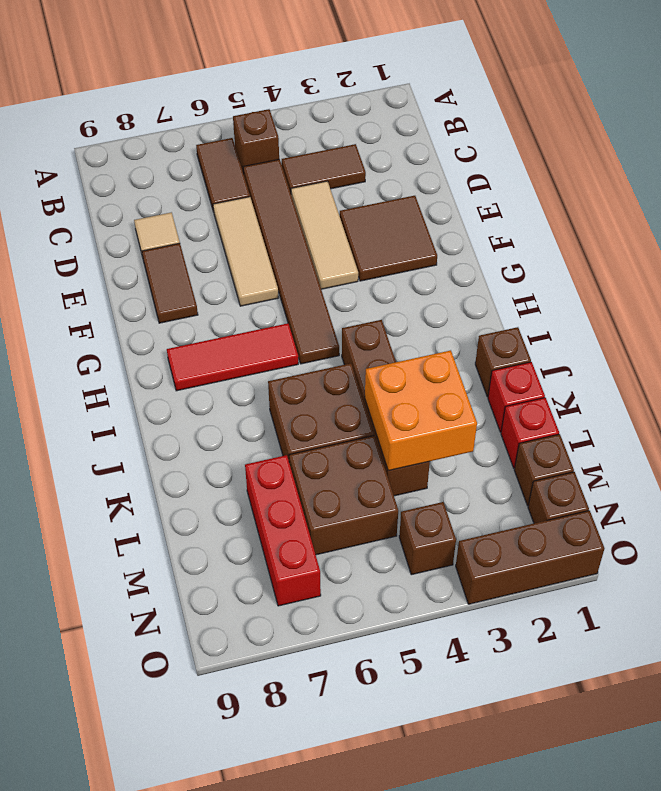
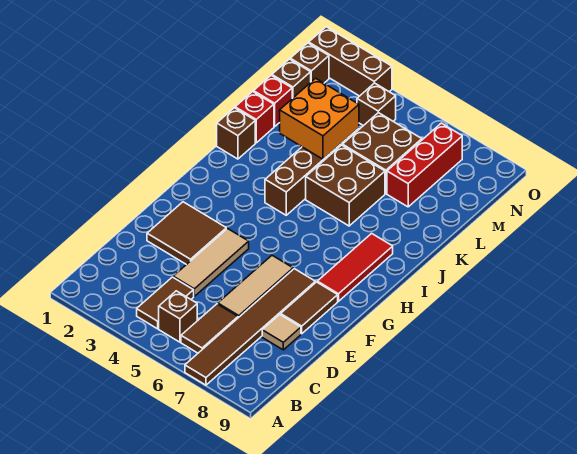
brown tile C3:C4 level 1 -> brown tile B4:C4 level 1
brown tile C5:H5 level 1 -> brown tile A7:F7 level 1
red tile H6:H8 level 1 -> red tile G8:I8 level 1

